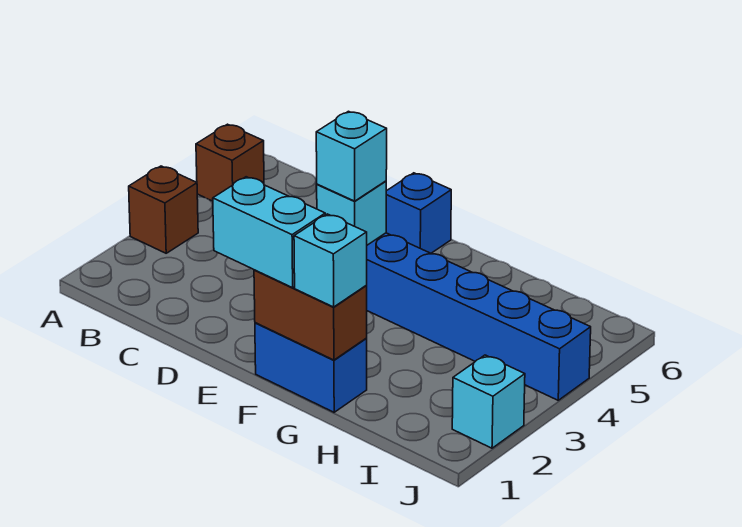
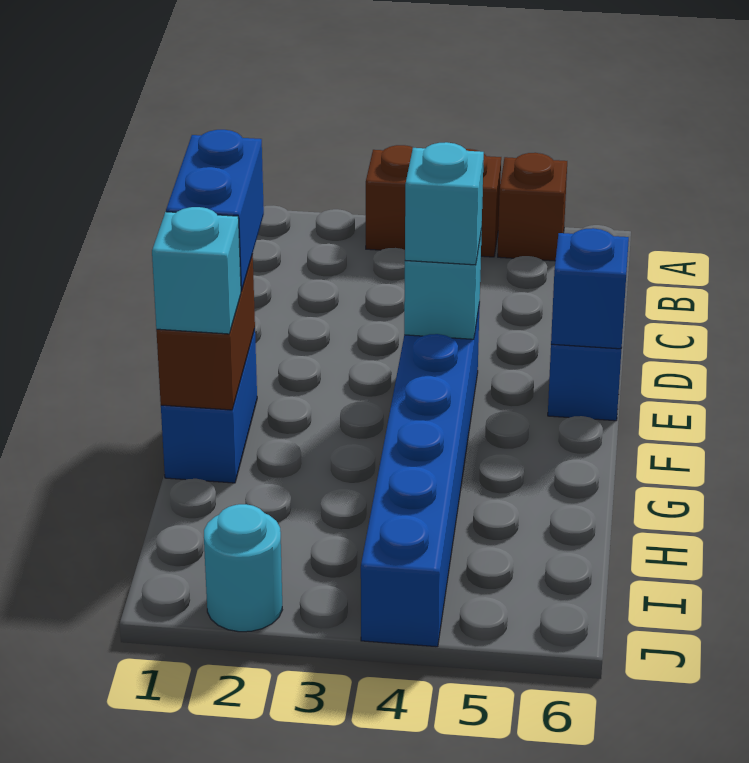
brown brick A3 level 1 -> brown brick A3:A4 level 1
cyan brick E1:F1 level 3 -> blue brick E1:F1 level 3
none -> blue brick E6 level 2
cyan brick J2 level 1 -> cyan round brick J2 level 1

